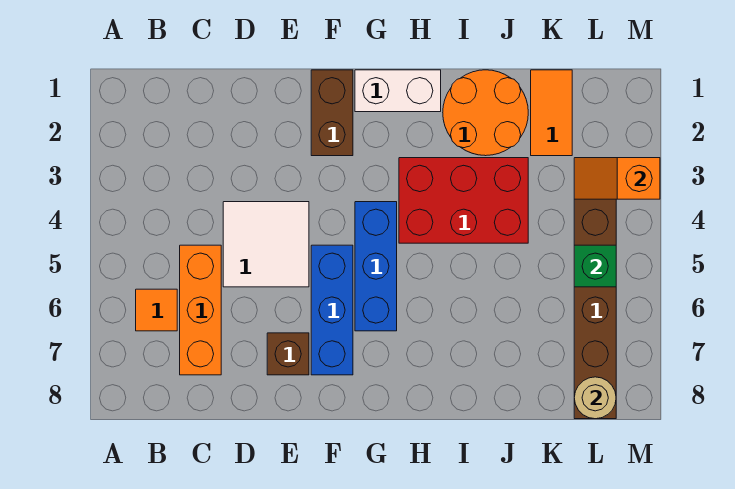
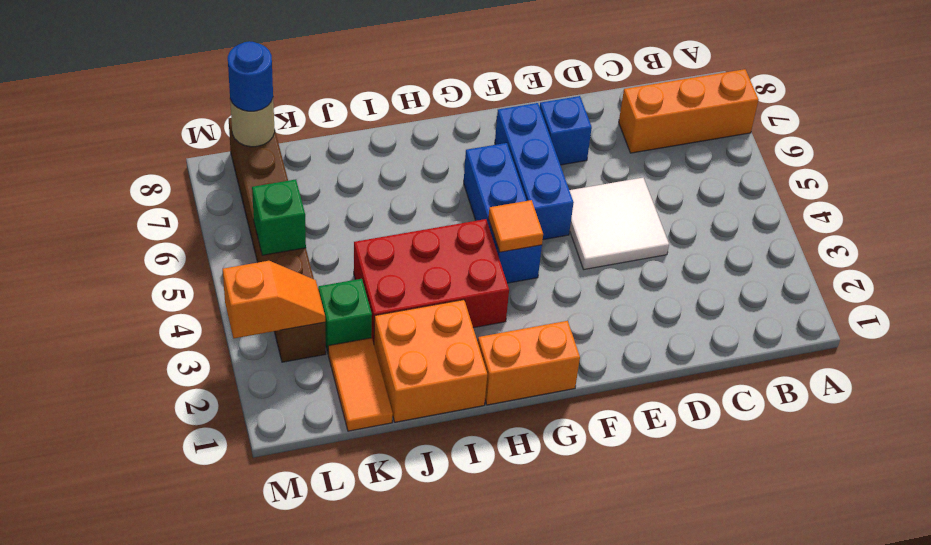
orange tile B6 level 1 -> orange tile G4 level 2
orange brick C5:C7 level 1 -> orange brick A7:C7 level 1
brown brick E7 level 1 -> blue brick E7 level 1
brown brick F1:F2 level 1 -> none
white brick G1:H1 level 1 -> orange brick G1:H1 level 1
orange round brick I1:J2 level 1 -> orange brick I1:J2 level 1
none -> green brick K3 level 1
none -> blue round brick L8 level 3

